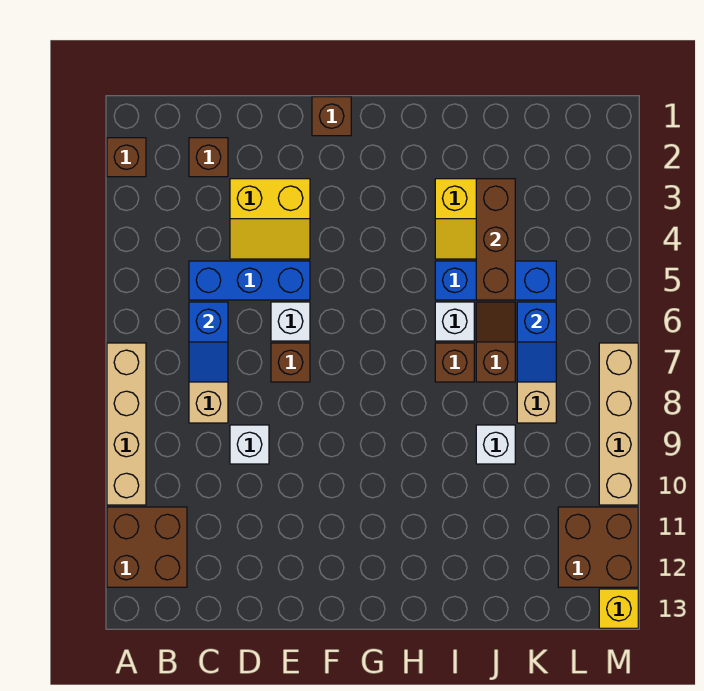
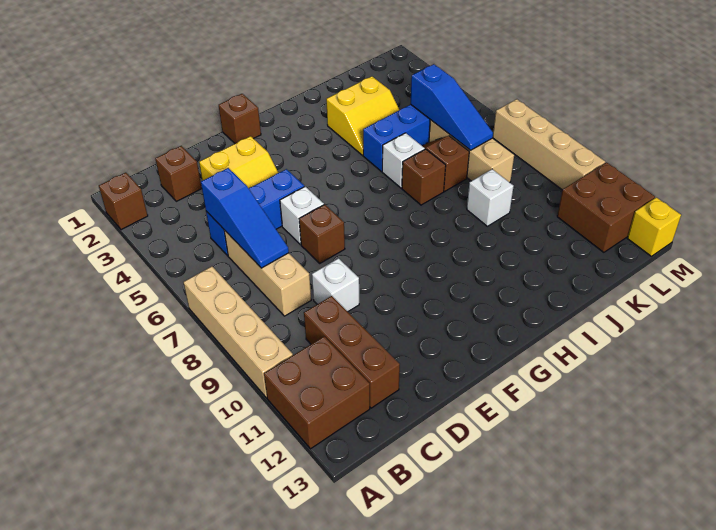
blue slope C6:C7 level 2 top 6 -> blue slope C5:C7 level 2 top 5
brown brick J3:J5 level 2 -> brown brick C10:C12 level 1
blue slope K6:K7 level 2 top 6 -> blue slope K5:K7 level 2 top 5

